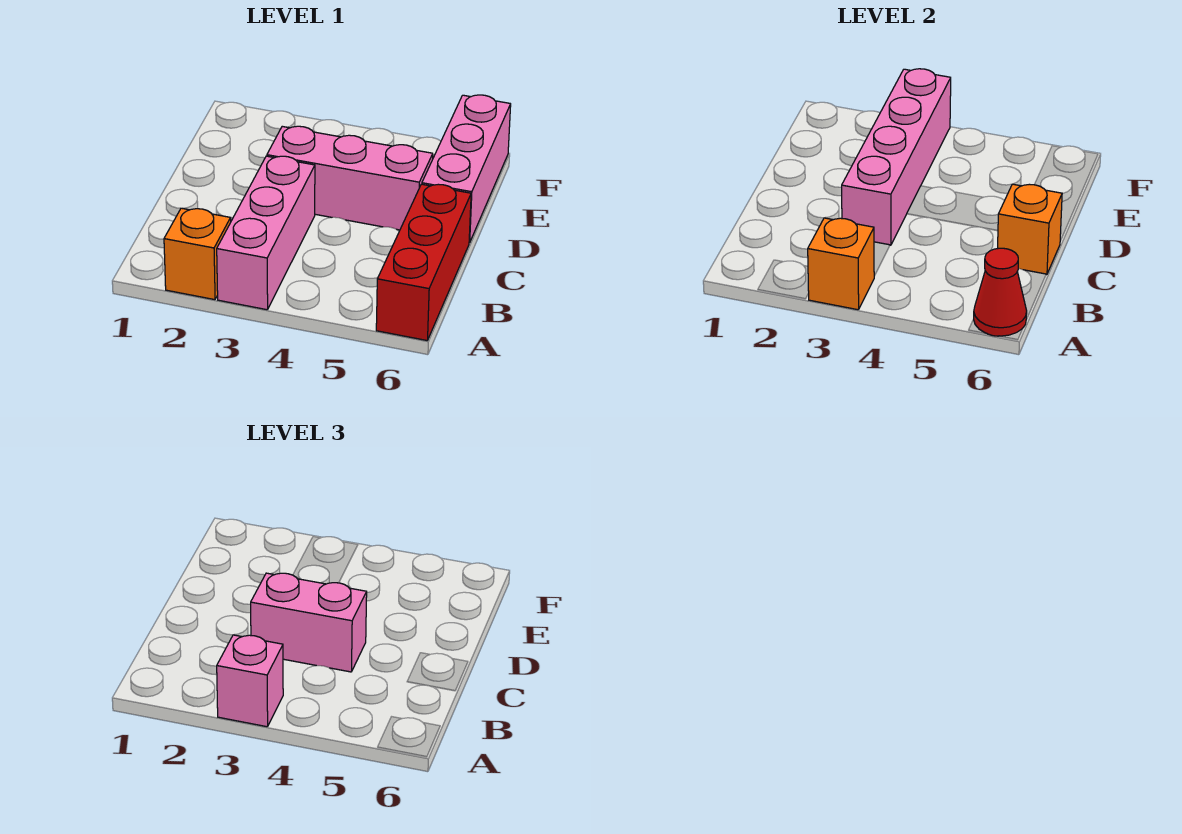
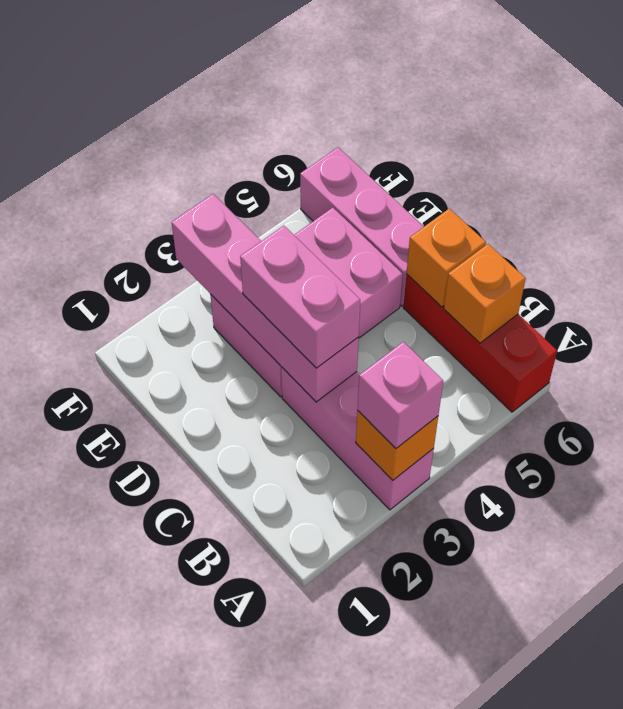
orange brick A2 level 1 -> orange brick B6 level 2
red cone A6 level 2 -> none
pink brick C3:C4 level 3 -> pink brick C3:D3 level 3
pink brick D3:D5 level 1 -> pink brick D3:E5 level 1

